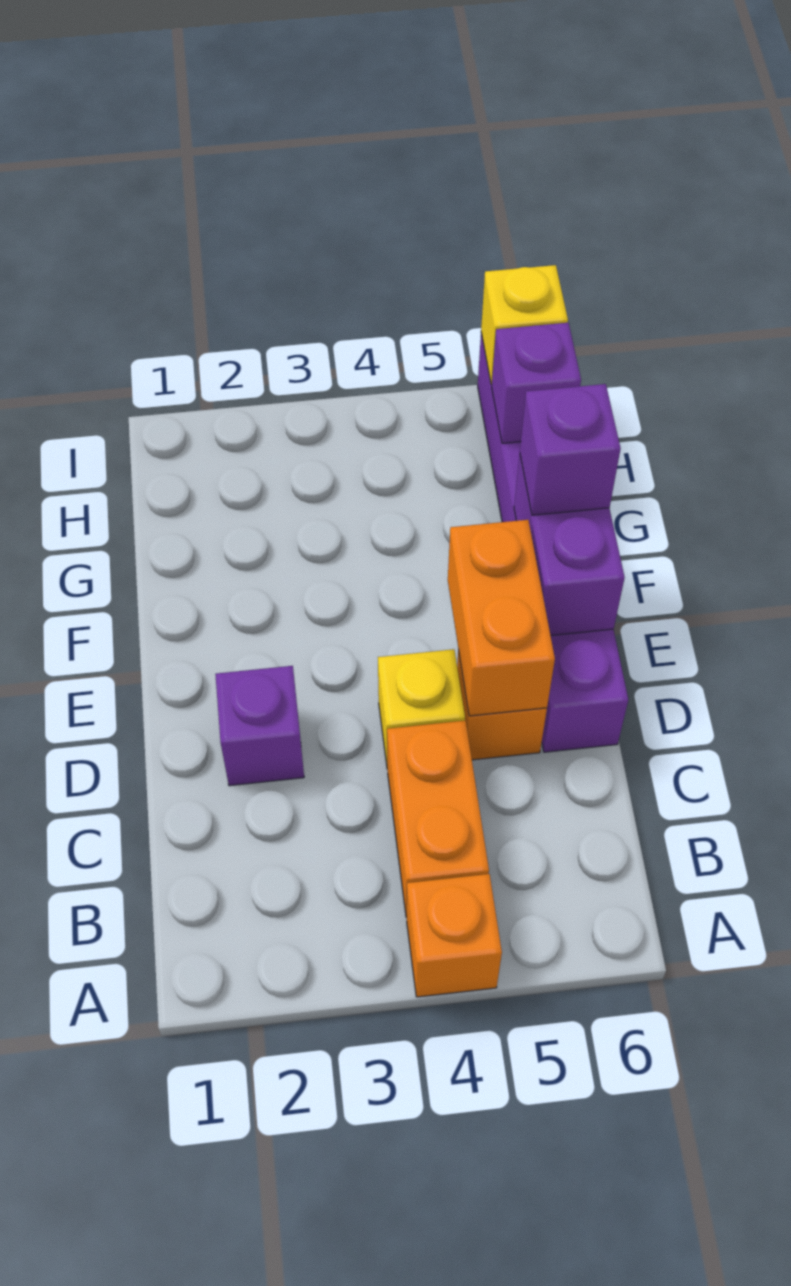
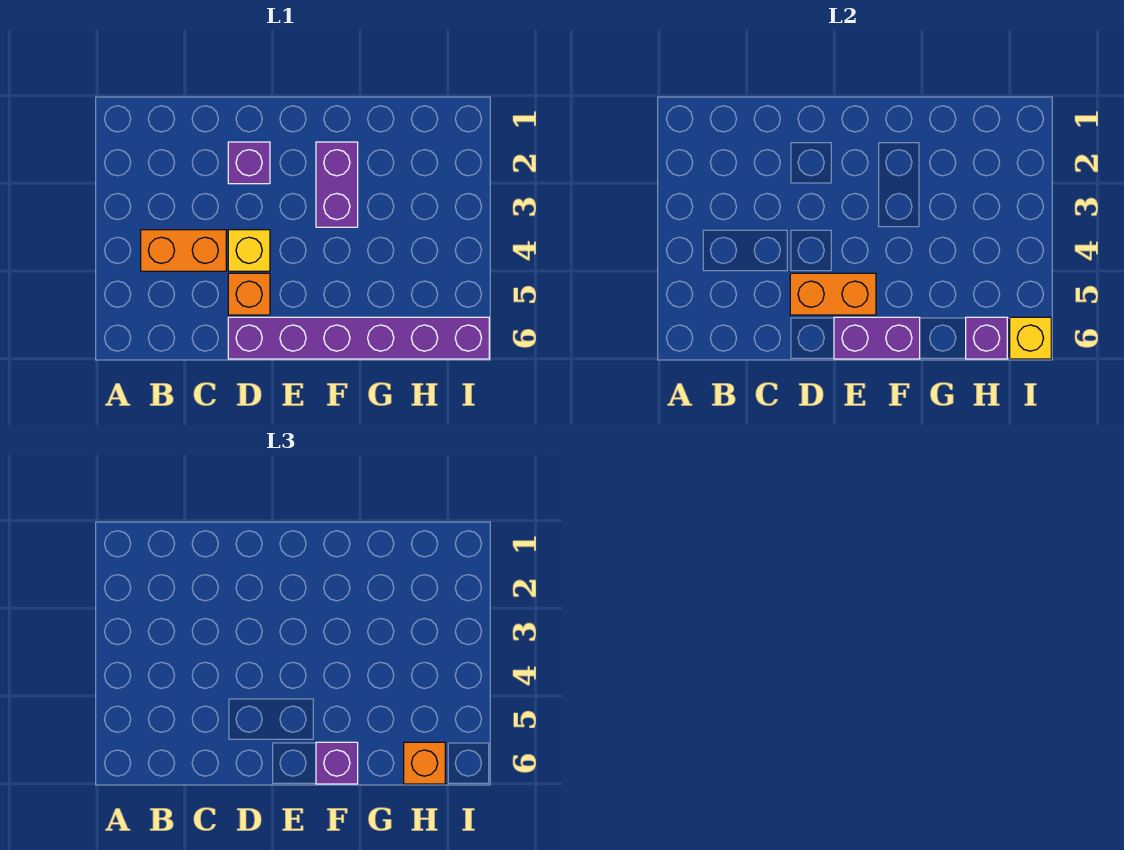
orange brick A4 level 1 -> orange brick H6 level 3
none -> purple brick F2:F3 level 1

